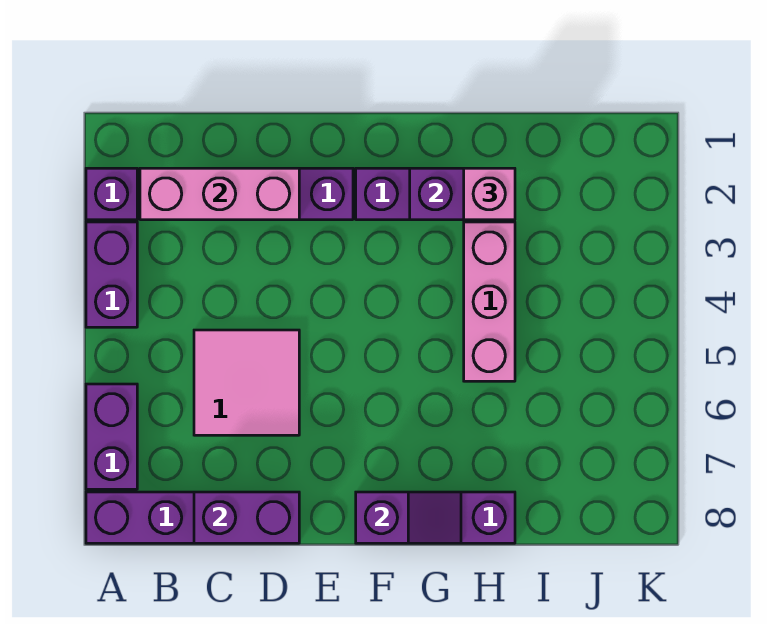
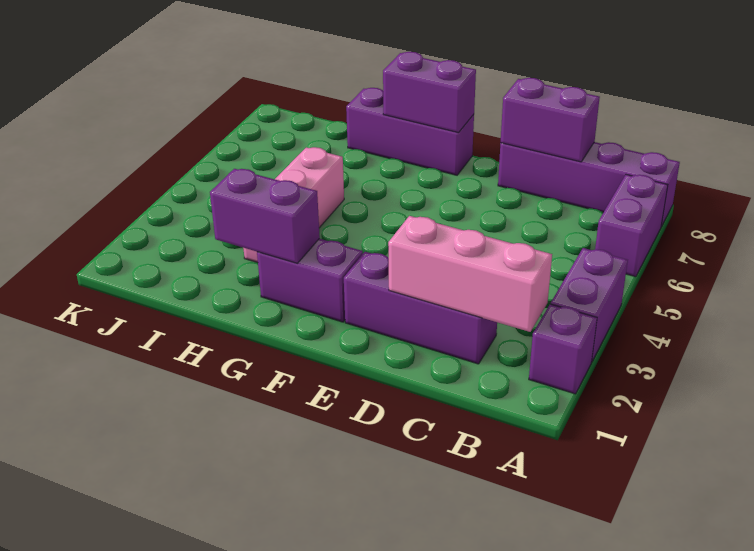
pink tile C5:D6 level 1 -> none
purple slope F8:G8 level 2 top F -> purple brick F8:G8 level 2
pink brick H2 level 3 -> none

